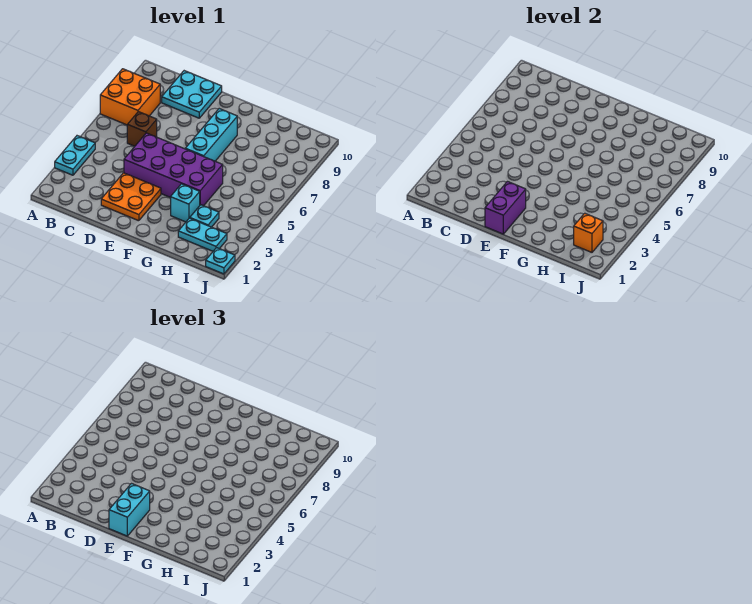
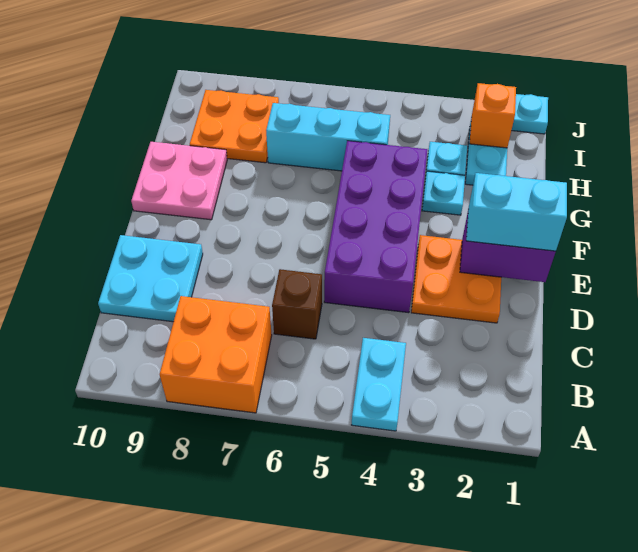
cyan plate A3:A4 level 1 -> cyan plate A4:B4 level 1
cyan brick F6:F8 level 1 -> cyan brick H5:H7 level 1
none -> pink plate F9:G10 level 1
cyan brick G3 level 1 -> cyan plate G3 level 1
none -> orange plate H8:I9 level 1

